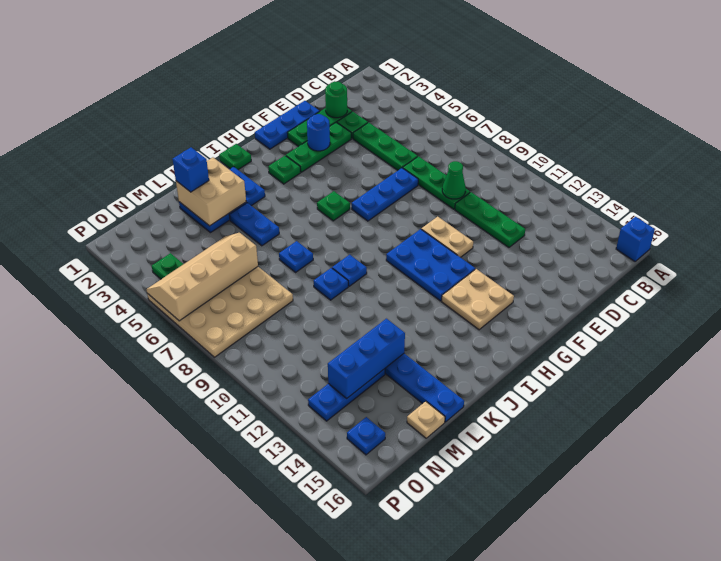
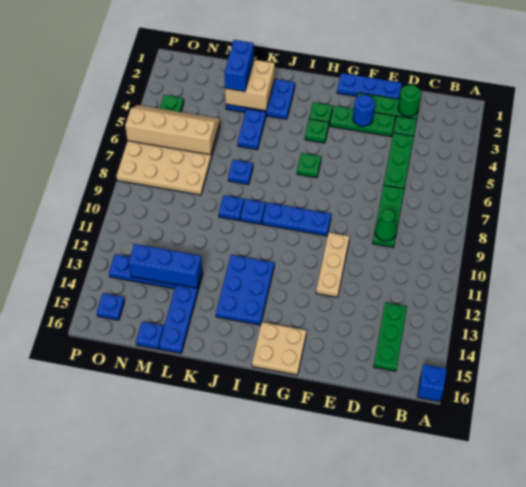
green plate D10:D12 level 1 -> green plate C13:C15 level 1
blue plate E7:G7 level 1 -> blue plate G9:I9 level 1
tan plate F10:F11 level 1 -> tan plate F10:F12 level 1
blue plate G10:H12 level 1 -> blue plate I12:J14 level 1
tan plate G13:H14 level 1 -> tan plate G15:H16 level 1
green plate I1 level 1 -> green plate H4 level 1
blue brick L2 level 3 -> blue brick L2:L3 level 3
tan plate M16 level 1 -> blue plate M16 level 1

